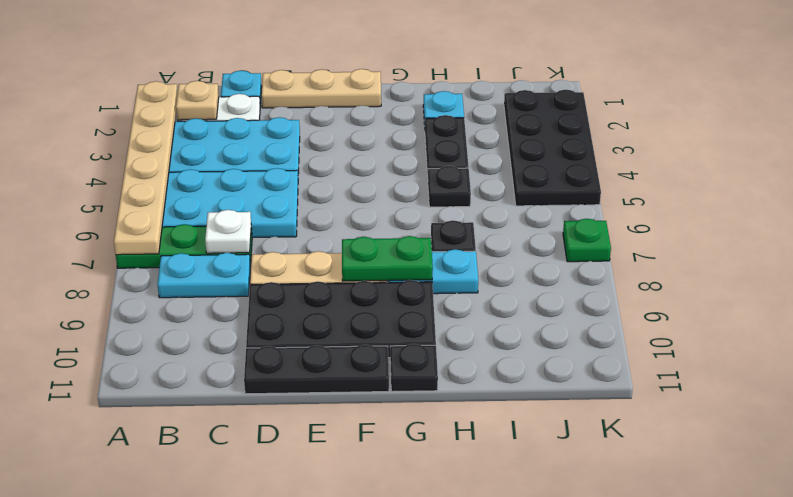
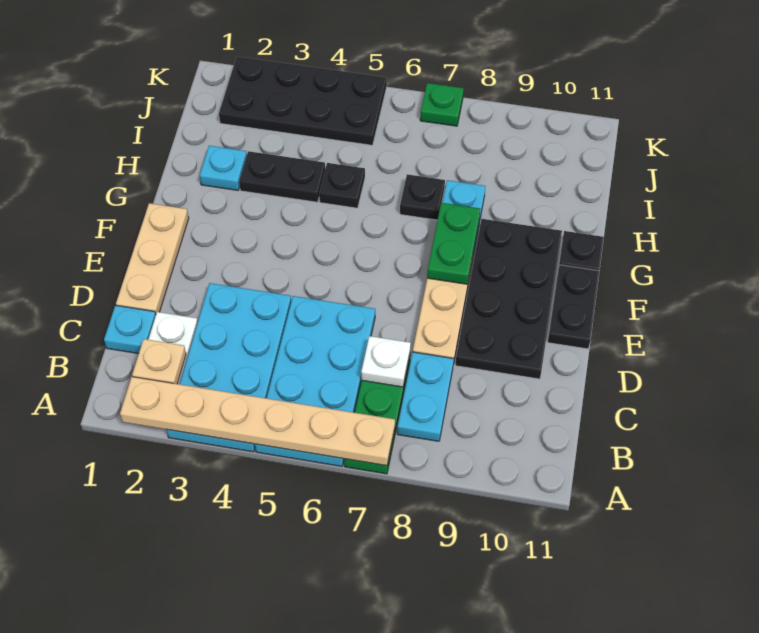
black plate D11:F11 level 1 -> black plate E11:F11 level 1

